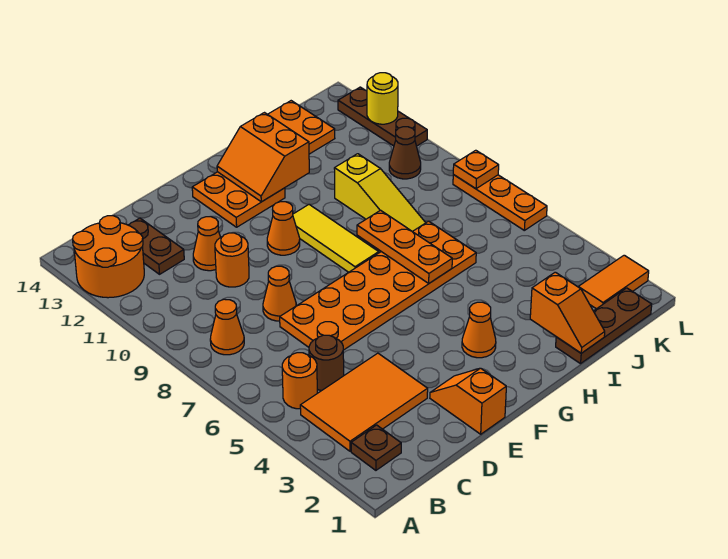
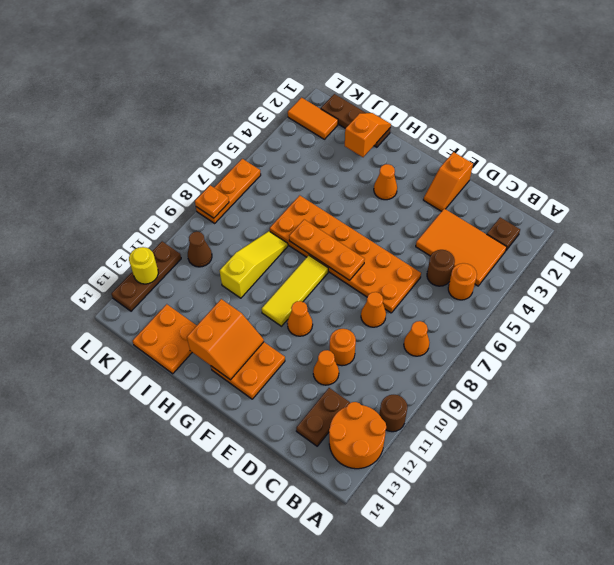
none -> brown round brick A11 level 1
orange plate H6:H8 level 2 -> orange plate F7:H7 level 2

